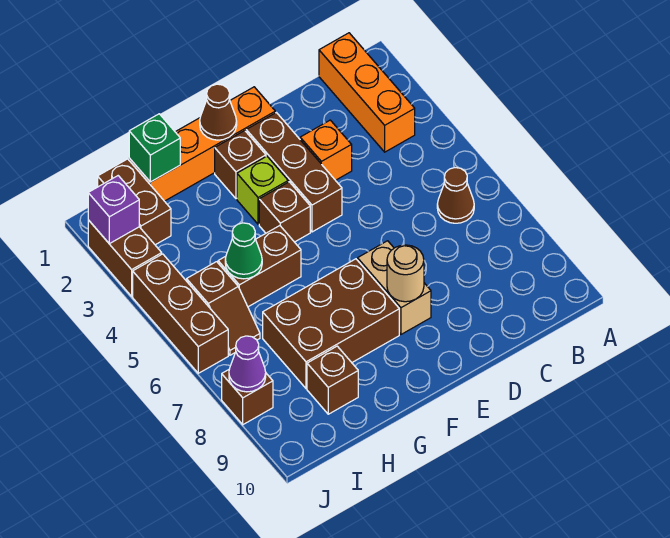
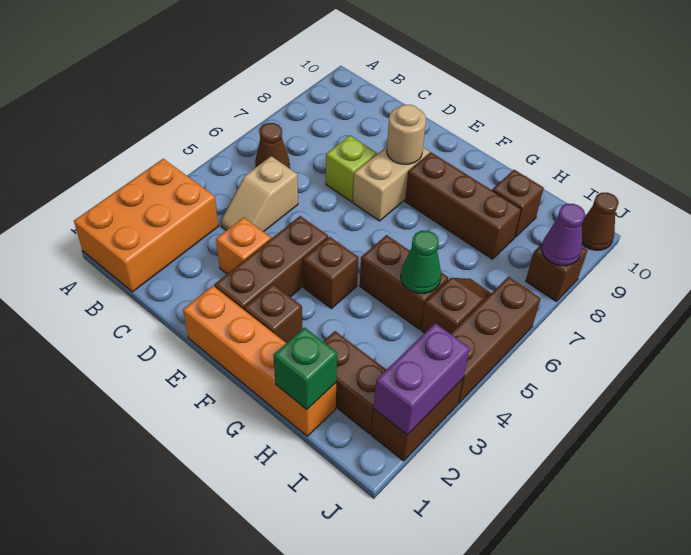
orange brick B1:B3 level 1 -> orange brick A1:B3 level 1
none -> tan slope C4:C5 level 1 top 5
brown cone F1 level 2 -> brown cone J10 level 1
lime brick F3 level 1 -> lime brick D7 level 1
brown brick F7:H8 level 1 -> brown brick F8:H8 level 1
brown brick I1:I2 level 1 -> brown brick H2:I2 level 1
purple brick J2 level 2 -> purple brick J2:J3 level 2

